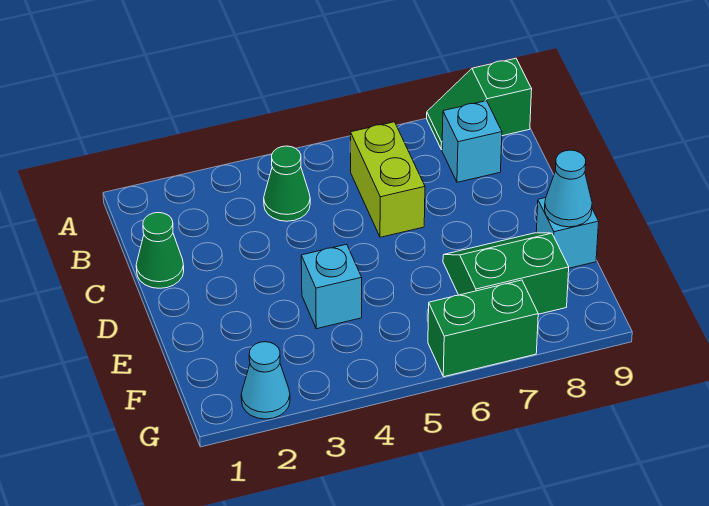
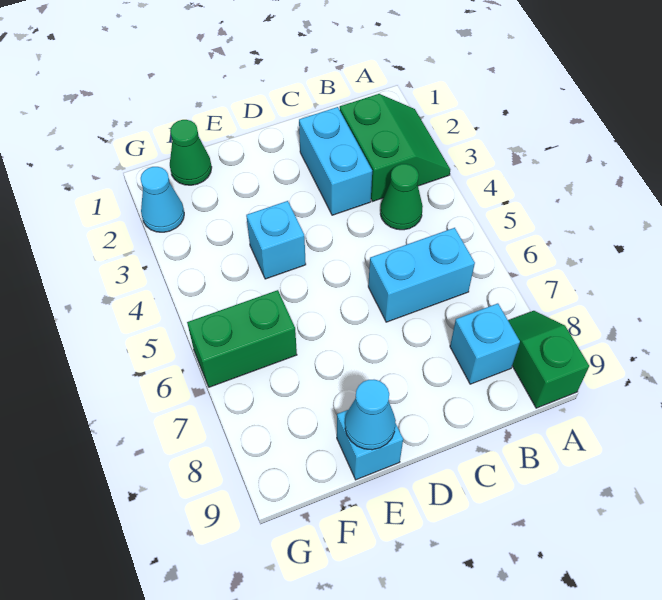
lime brick B6:C6 level 1 -> cyan brick B6:C6 level 1
green cone C1 level 1 -> green cone F1 level 1
none -> cyan brick C2:C3 level 1
green slope E7:F8 level 1 top F -> green slope A2:B3 level 1 top B
green brick G6:G7 level 1 -> green brick F6:G6 level 1

